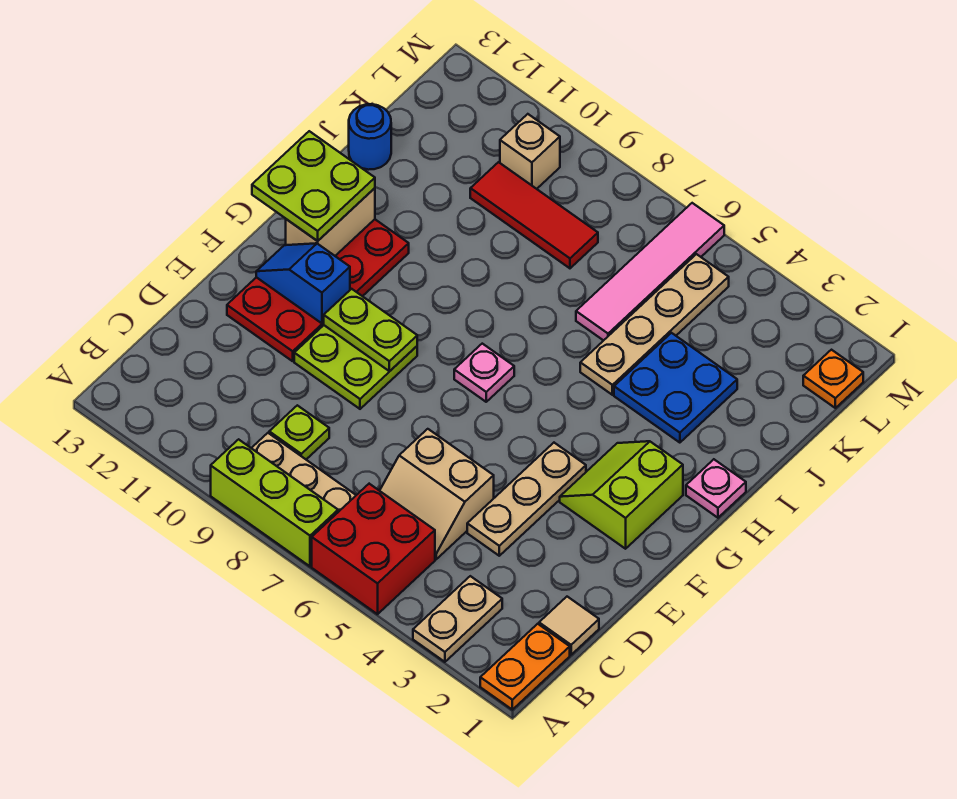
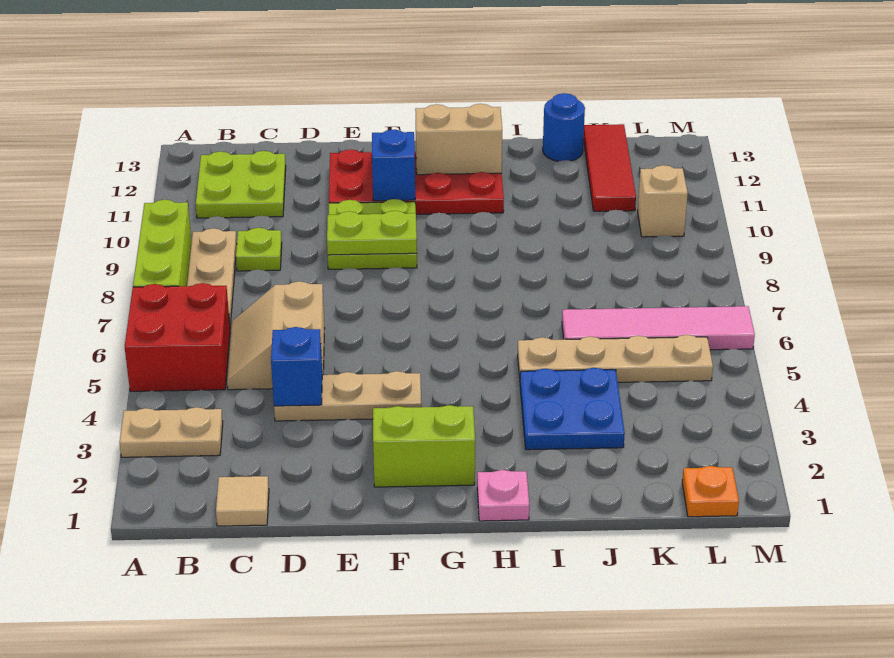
orange plate A1:B1 level 1 -> none
none -> blue brick D4 level 2
lime plate F9:F10 level 2 -> lime plate E9:F9 level 2
pink plate G7 level 1 -> none
lime plate G12:H13 level 3 -> lime plate B11:C12 level 1
red tile K8:K10 level 1 -> red tile K11:K13 level 1

